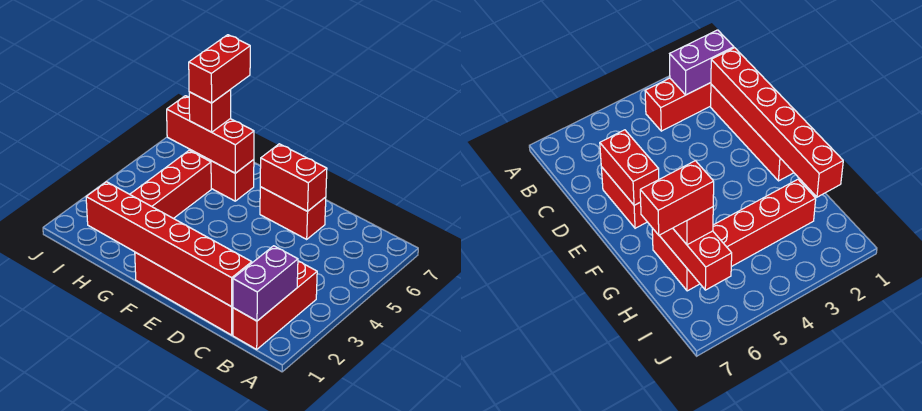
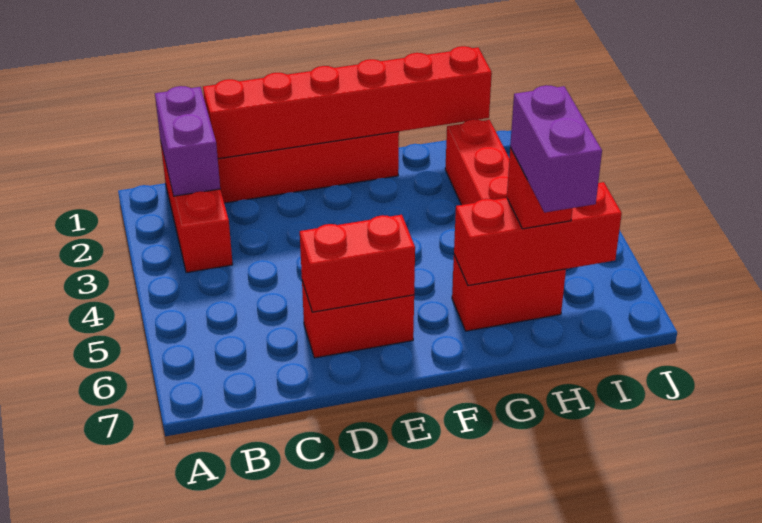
red brick H6:H7 level 4 -> purple brick H6:H7 level 4

